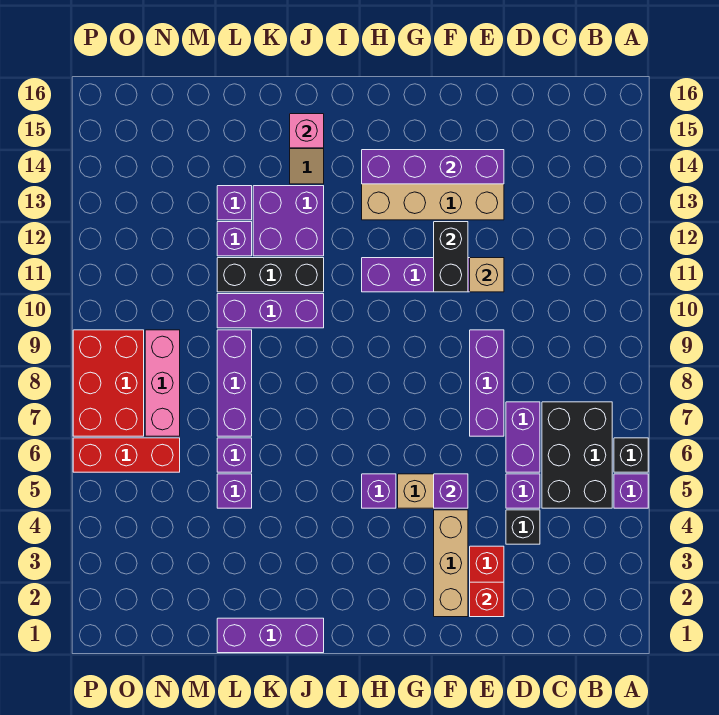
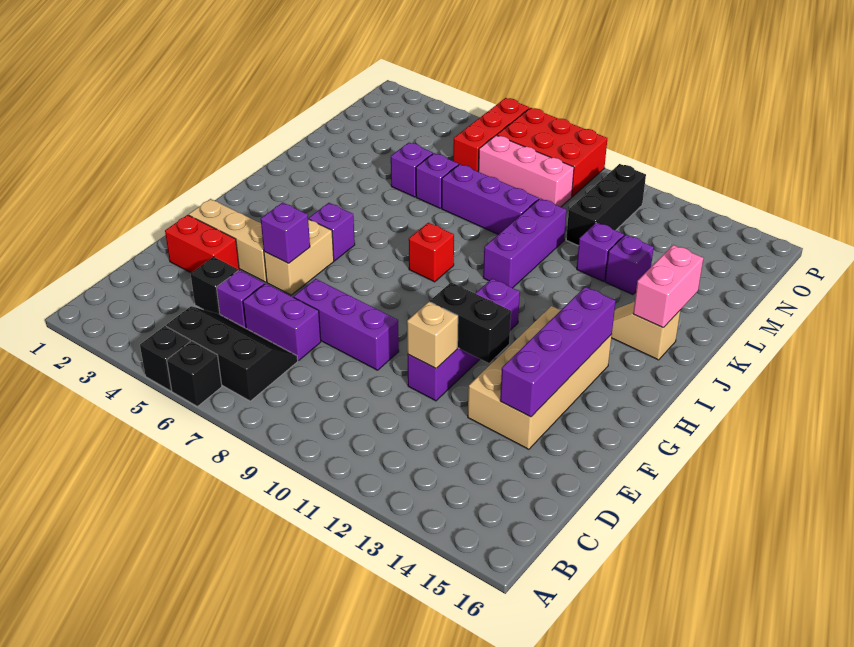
purple brick A5 level 1 -> black brick A5 level 1
black brick B5:C7 level 1 -> black slope B5:C7 level 1 top B
red brick E2 level 2 -> red brick I8 level 1
purple brick J1:L1 level 1 -> none
black brick J11:L11 level 1 -> black brick M11:O11 level 1
purple brick J12:K13 level 1 -> none
pink brick J15 level 2 -> pink brick J15:K15 level 2

